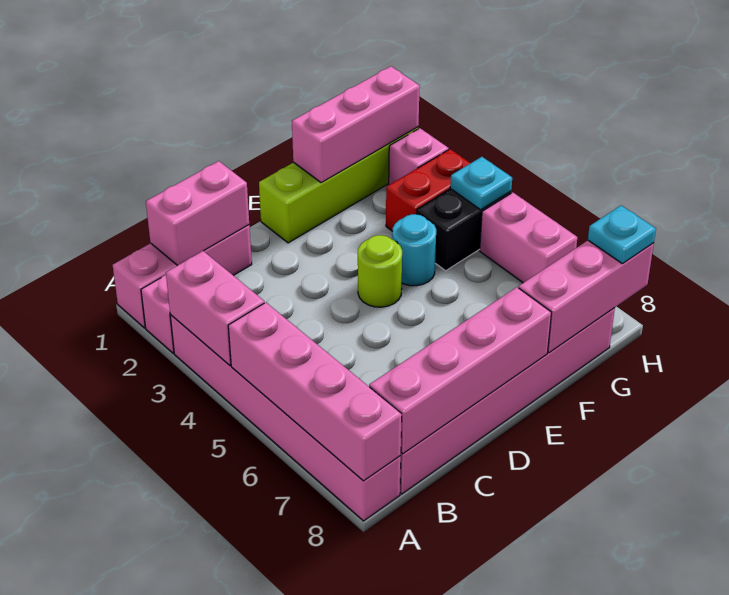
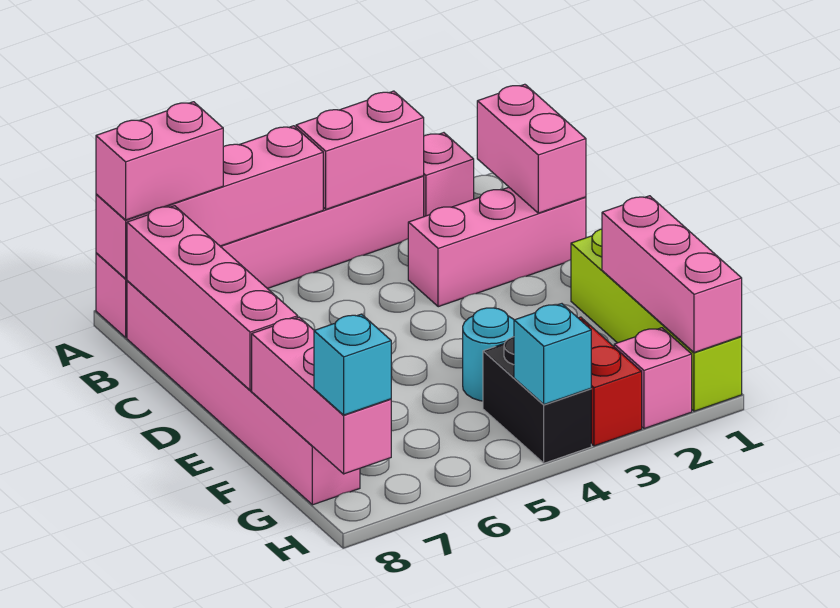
pink brick A1:C1 level 1 -> pink brick C1:C3 level 1
lime round brick E4 level 1 -> none
cyan plate H4 level 2 -> cyan brick H4 level 2
pink brick H5:H6 level 1 -> pink brick A7:A8 level 3
cyan plate H8 level 3 -> cyan brick H8 level 3

